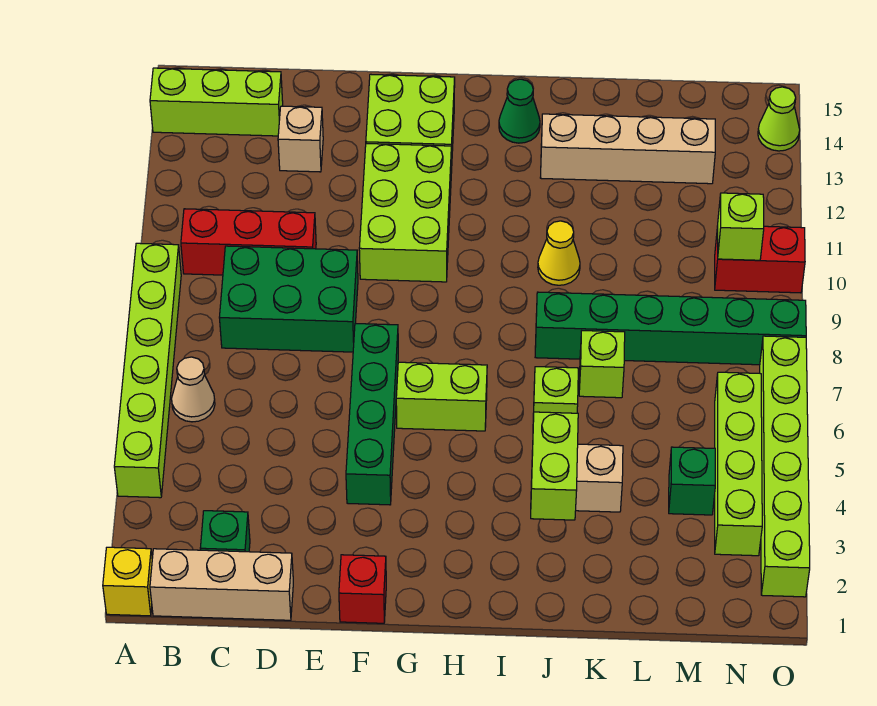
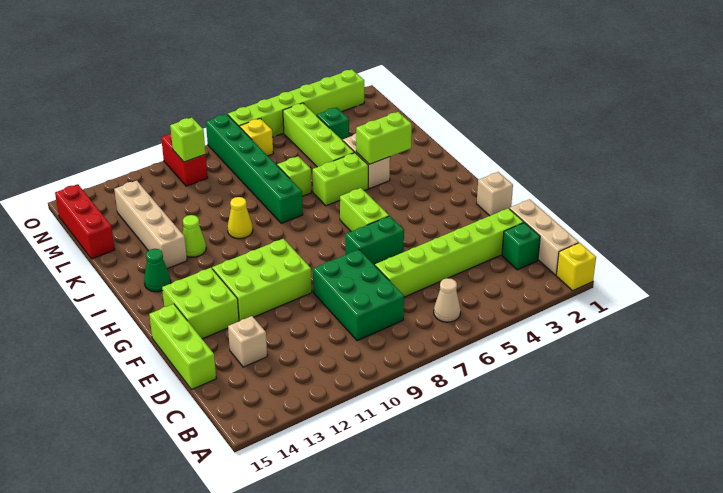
lime brick A4:A9 level 1 -> lime brick D2:D7 level 1
lime brick A14:C14 level 1 -> lime brick D15:F15 level 1
red brick B10:D10 level 1 -> red brick L15:N15 level 1
red brick F1 level 1 -> tan brick F1 level 1
green brick F4:F7 level 1 -> green brick F6:F7 level 1
lime brick J6 level 1 -> lime brick J5:J6 level 1
lime brick N3:N6 level 1 -> lime brick K5:N5 level 1
none -> yellow brick N7 level 1
lime cone O14 level 1 -> lime cone J12 level 1

